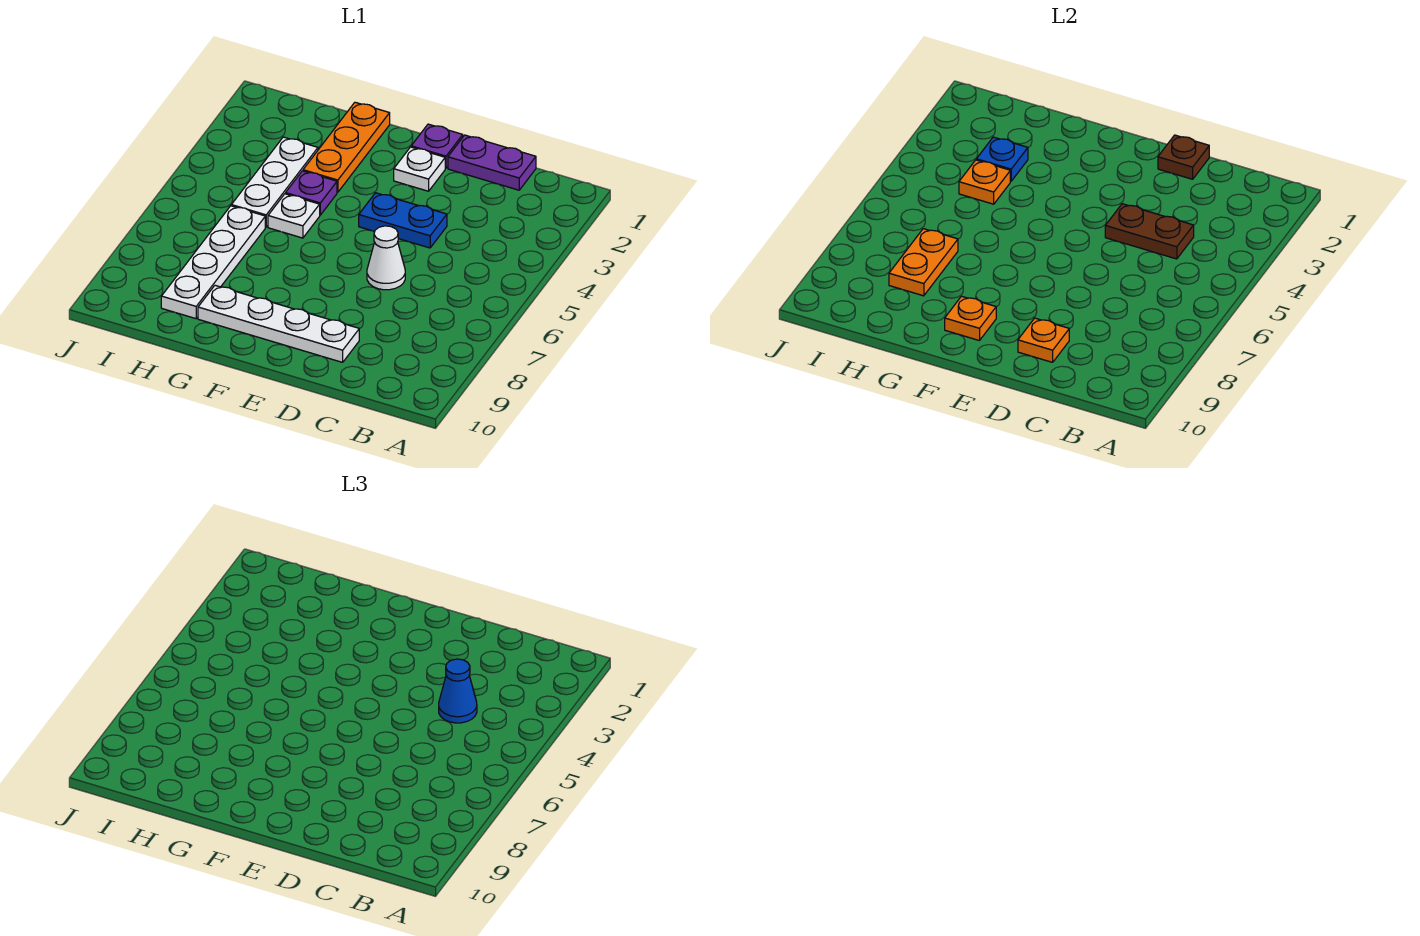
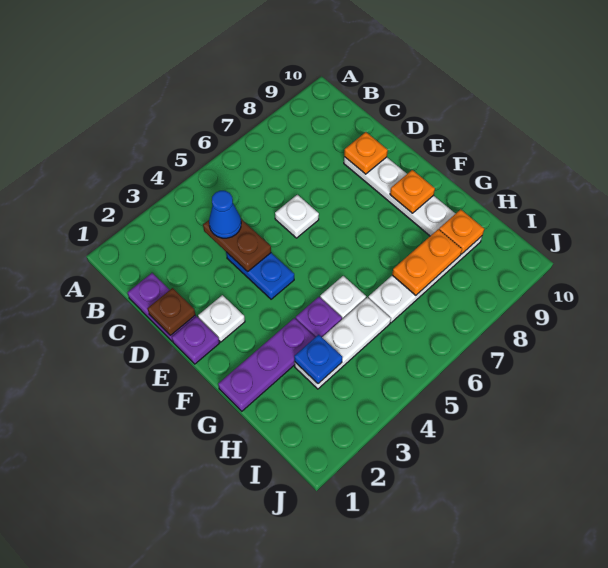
white cone D6 level 1 -> white plate D6 level 1
orange plate G1:G3 level 1 -> purple plate G1:G3 level 1
orange plate H4 level 2 -> orange plate H9 level 2

